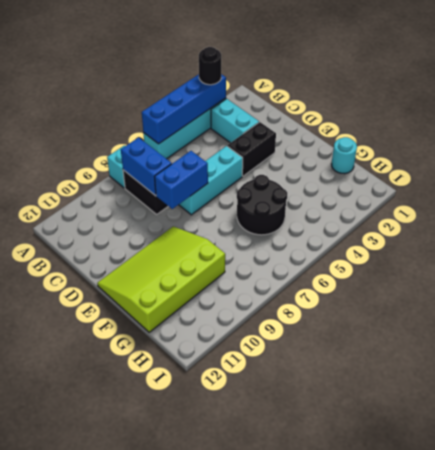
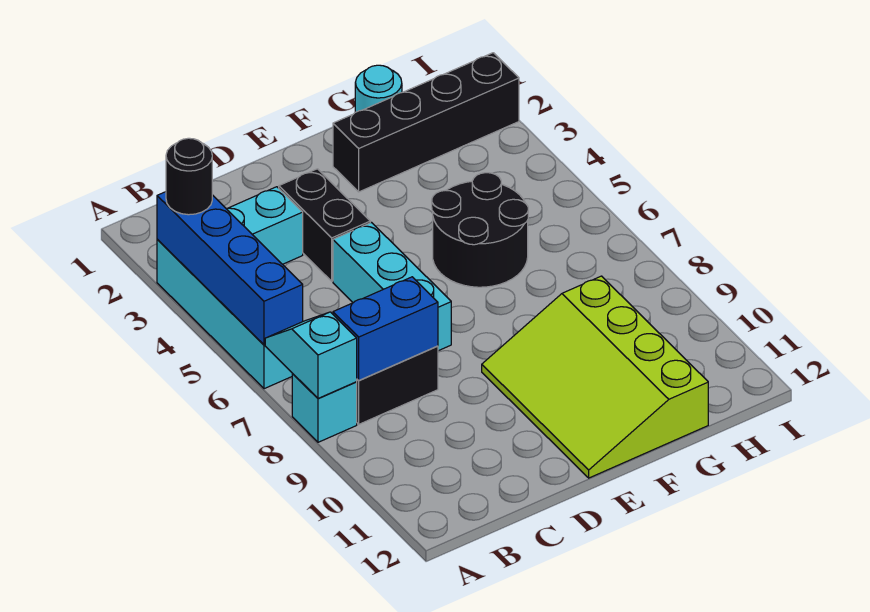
none -> cyan slope A7:A8 level 2 top 8
blue brick D7:D8 level 2 -> none
none -> black brick F2:I2 level 1

